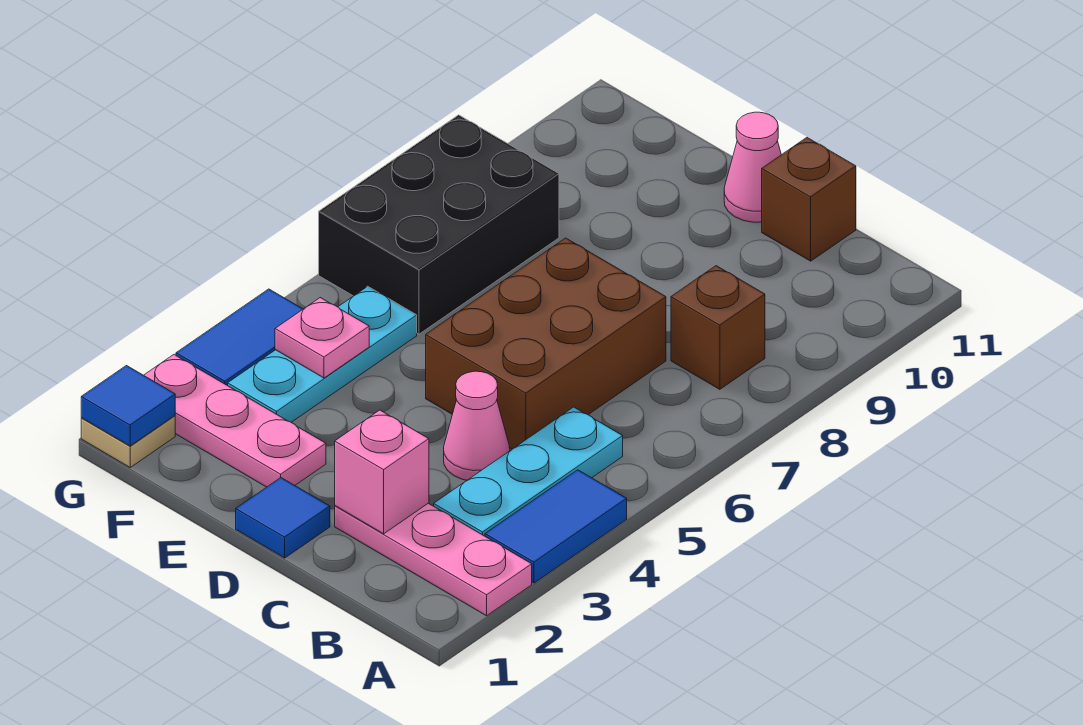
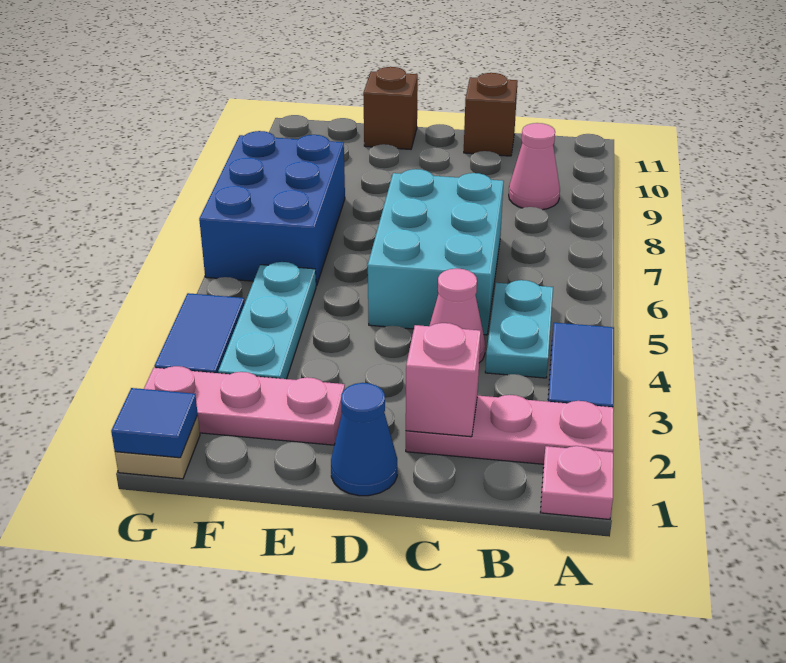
cyan plate B3:B5 level 1 -> cyan plate B4:B5 level 1
brown brick B8 level 1 -> brown brick E11 level 1
brown brick C5:D7 level 1 -> cyan brick C5:D7 level 1
blue tile D1 level 1 -> blue cone D1 level 1
pink cone D11 level 1 -> pink cone B9 level 1
pink plate F4 level 2 -> pink plate A1 level 1
black brick F6:G8 level 1 -> blue brick F6:G8 level 1

